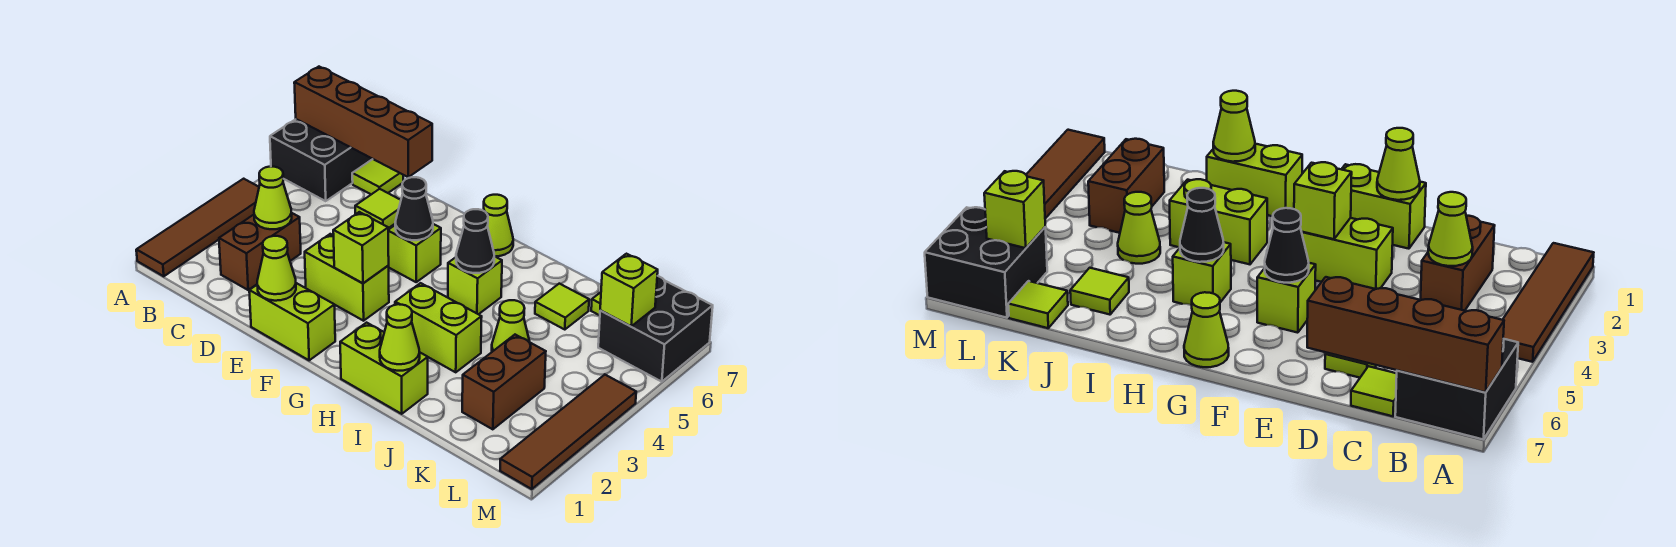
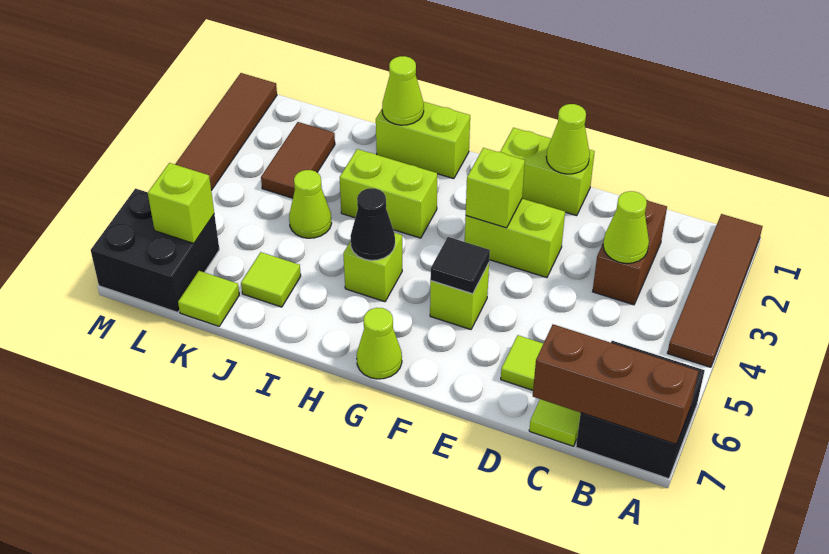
brown brick A7:D7 level 2 -> brown brick A7:C7 level 2
black cone F5 level 2 -> black tile F5 level 2
brown brick K2:K3 level 1 -> brown tile K2:K3 level 1

